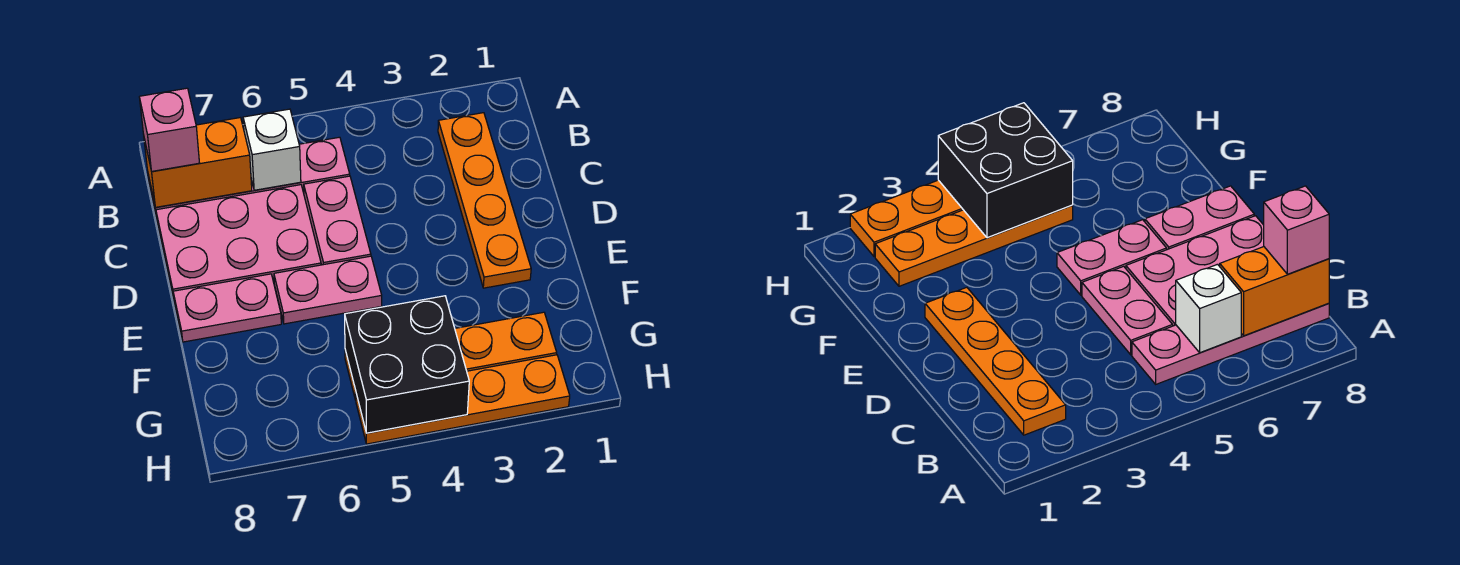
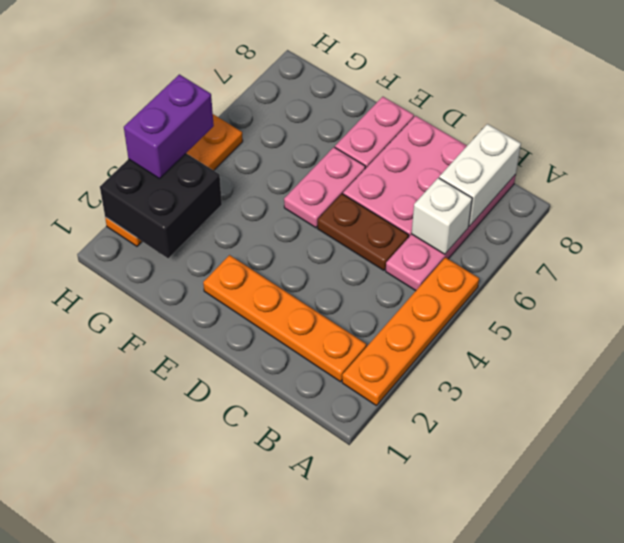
orange brick B7:B8 level 2 -> white brick B7:B8 level 2
pink brick B8 level 3 -> none
pink plate C5:D5 level 1 -> brown plate C5:D5 level 1
orange plate G2:G5 level 1 -> orange plate A2:A5 level 1
black brick G4:H5 level 2 -> black brick G2:H3 level 2
none -> purple brick H3:H4 level 3

